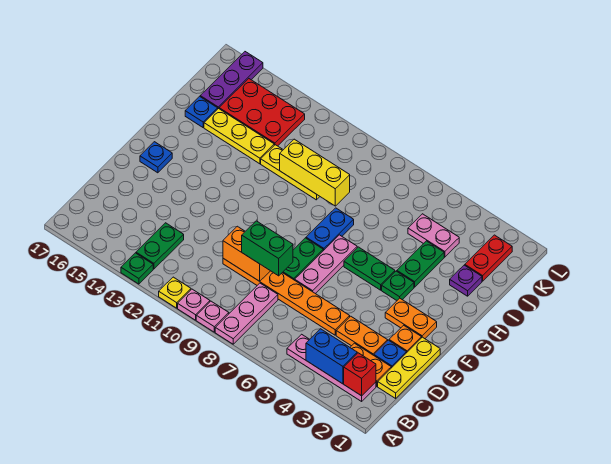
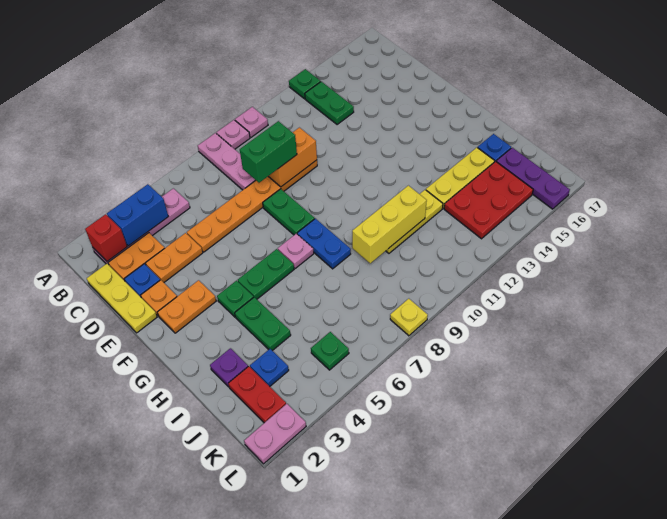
yellow plate A11 level 1 -> yellow plate L8 level 1
pink plate E7:G7 level 1 -> pink plate G7 level 1
blue plate F16 level 1 -> blue plate J3 level 1
pink plate J4:J5 level 1 -> pink plate L1:L2 level 1
none -> green plate K5 level 1

